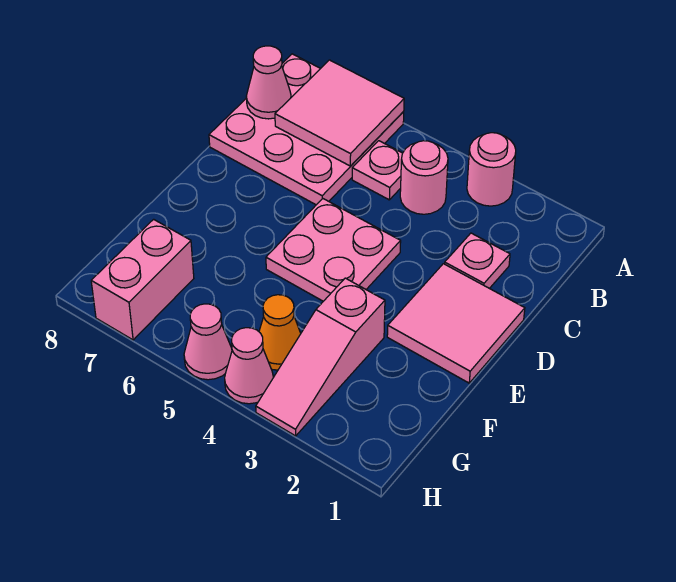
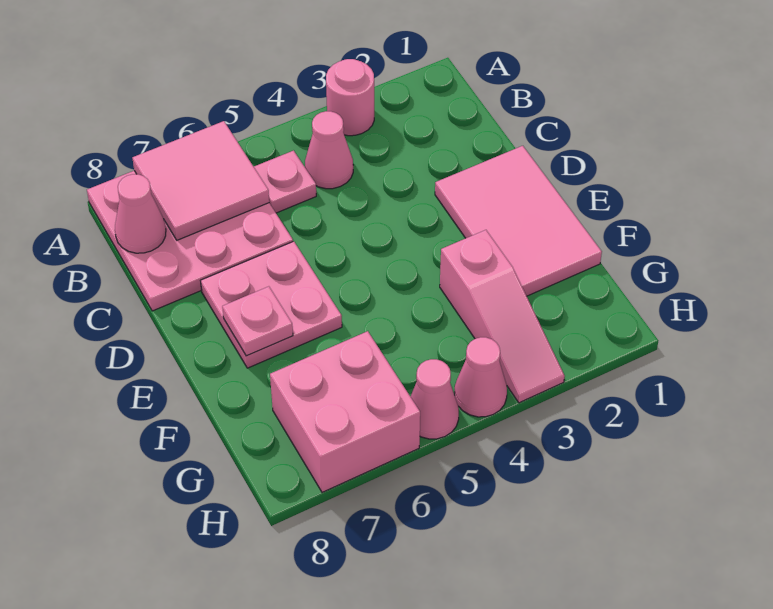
pink round brick B4 level 1 -> pink cone B4 level 1
pink plate C2 level 1 -> pink plate E7 level 2
pink tile D1:E2 level 1 -> pink tile D1:F2 level 1
pink plate D4:E5 level 1 -> pink plate D6:E7 level 1
orange cone G4 level 1 -> none
pink brick G7:H7 level 1 -> pink brick G6:H7 level 1

